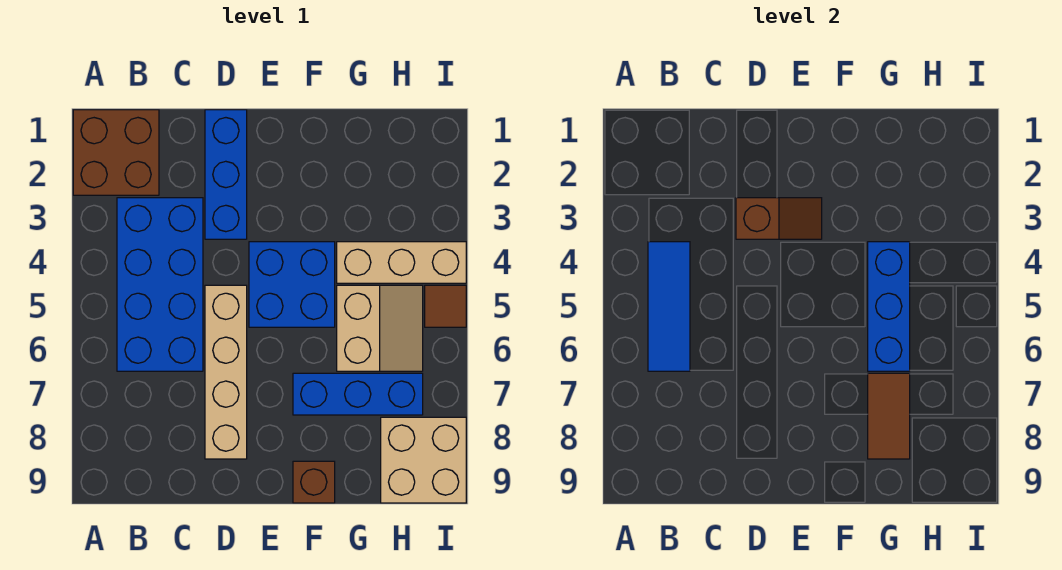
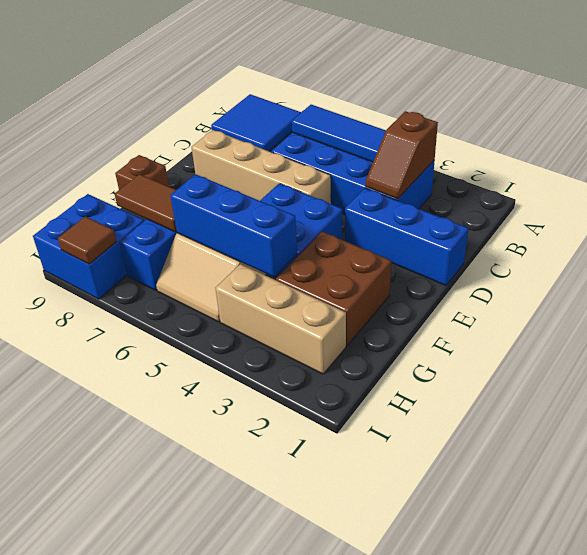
brown brick A1:B2 level 1 -> brown brick F2:G3 level 1
none -> blue tile A8:B9 level 1
brown slope D3:E3 level 2 top D -> brown slope B3:C3 level 2 top B
tan brick G4:I4 level 1 -> tan brick H2:H4 level 1
tan brick H8:I9 level 1 -> blue brick H8:I9 level 1
brown tile I5 level 1 -> brown tile I8 level 2

